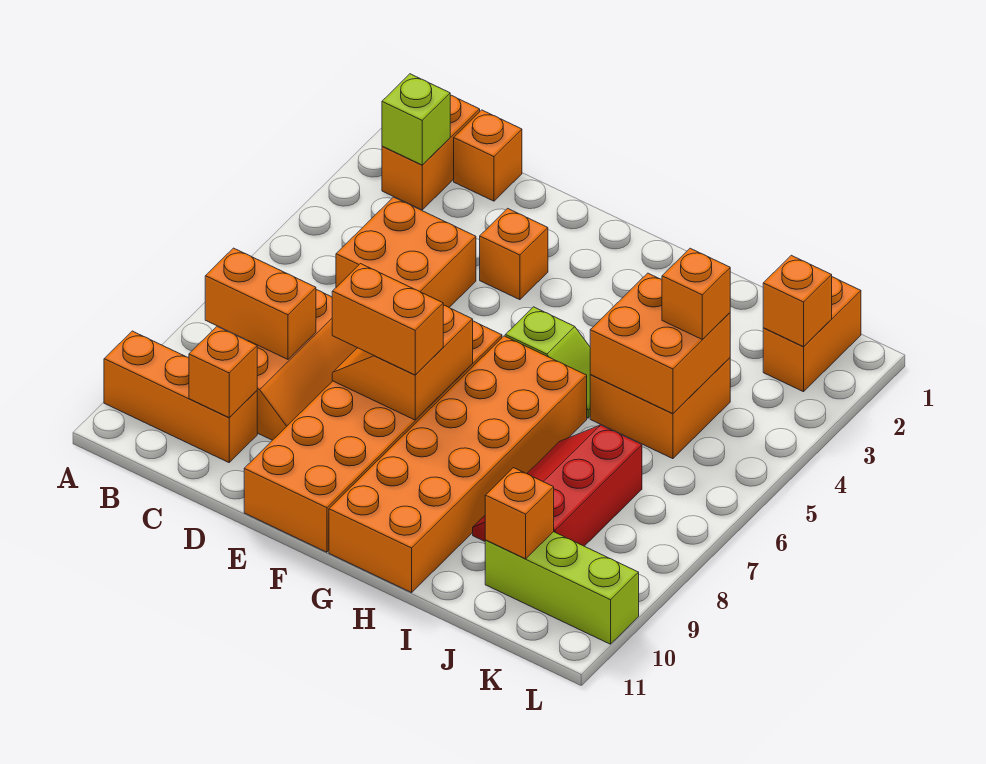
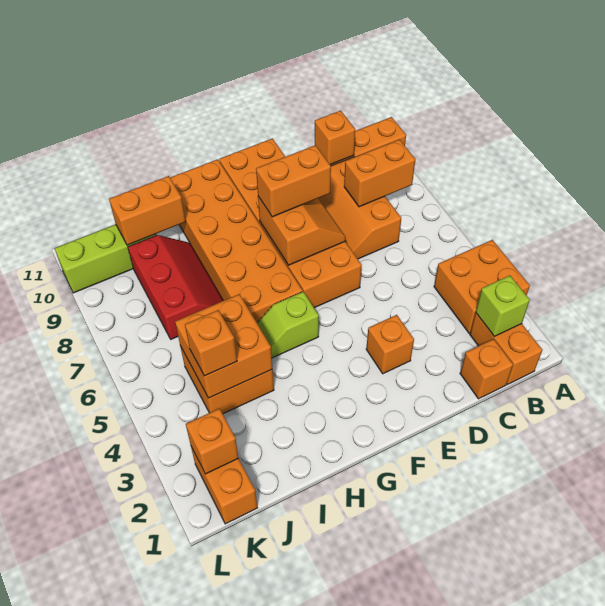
orange brick C4:D5 level 1 -> orange brick A3:B4 level 1
orange brick J10 level 2 -> orange brick I10:J10 level 2

